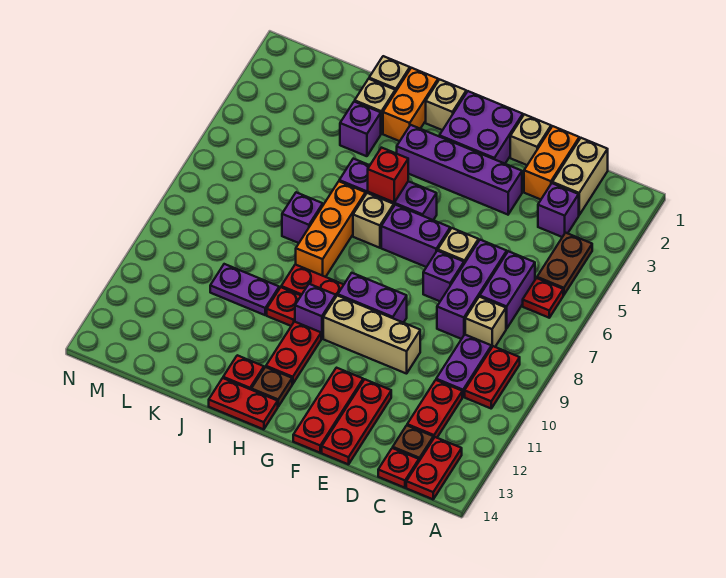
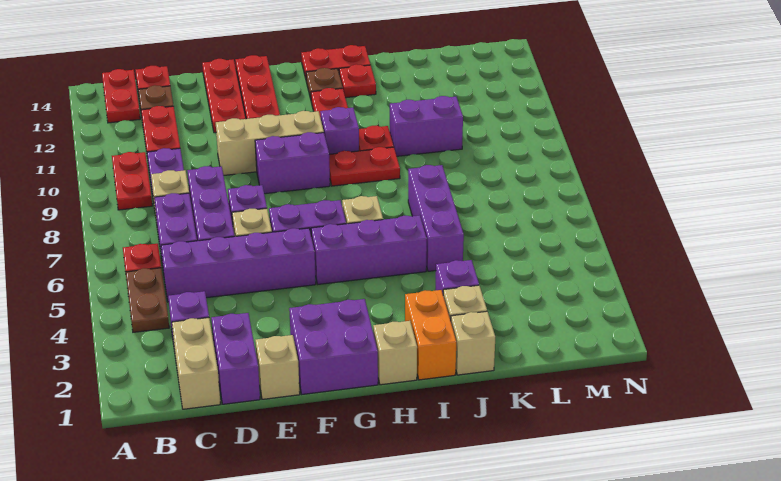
orange brick D1:D2 level 1 -> purple brick D1:D2 level 1
purple brick E3:H3 level 1 -> purple brick C5:F5 level 1
red brick H5 level 2 -> none
orange brick I6:I8 level 1 -> none
purple brick J7 level 1 -> purple brick J5:J7 level 1
purple plate J10:K10 level 1 -> purple brick J10:K10 level 1

